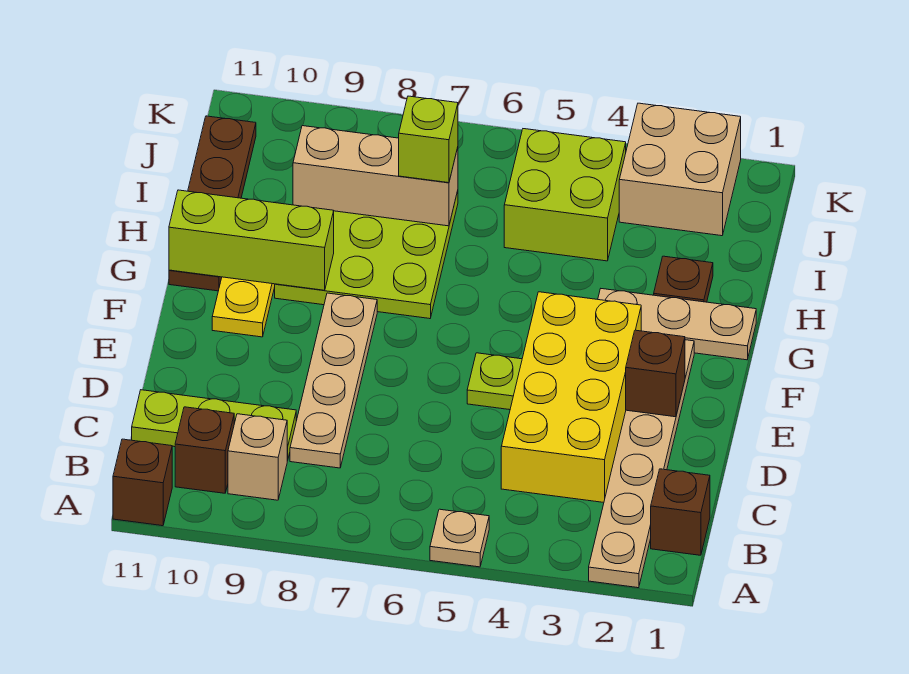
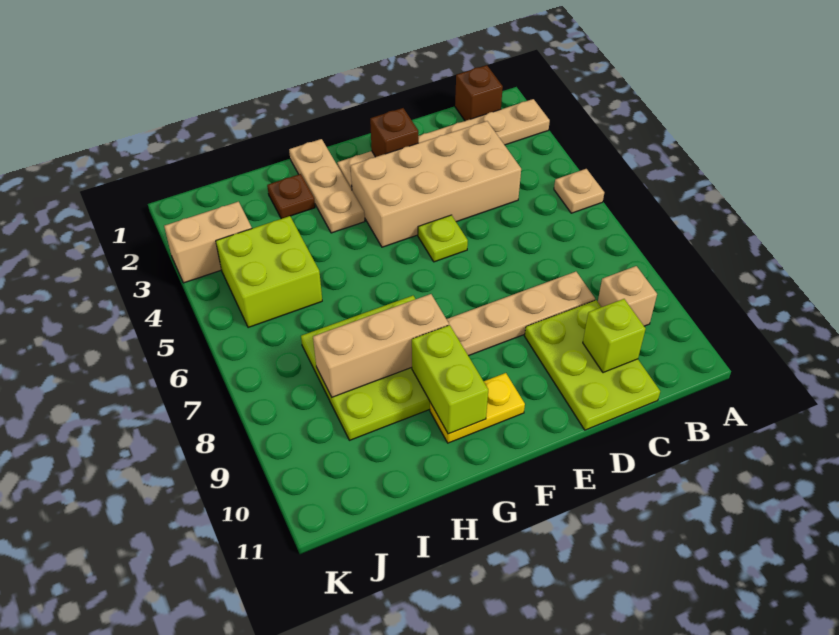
brown brick A11 level 1 -> none
brown brick B10 level 1 -> none
yellow brick C3:F4 level 1 -> tan brick C3:F4 level 1
lime plate C9:C11 level 1 -> lime plate C9:D11 level 1
lime brick G9:G11 level 2 -> lime brick G9:G10 level 2
brown plate G11:J11 level 1 -> none
tan brick I7:I9 level 2 -> tan brick G8:I8 level 2
lime brick I7 level 3 -> lime brick C10 level 2
tan brick J2:K3 level 1 -> tan brick J3:K3 level 1

